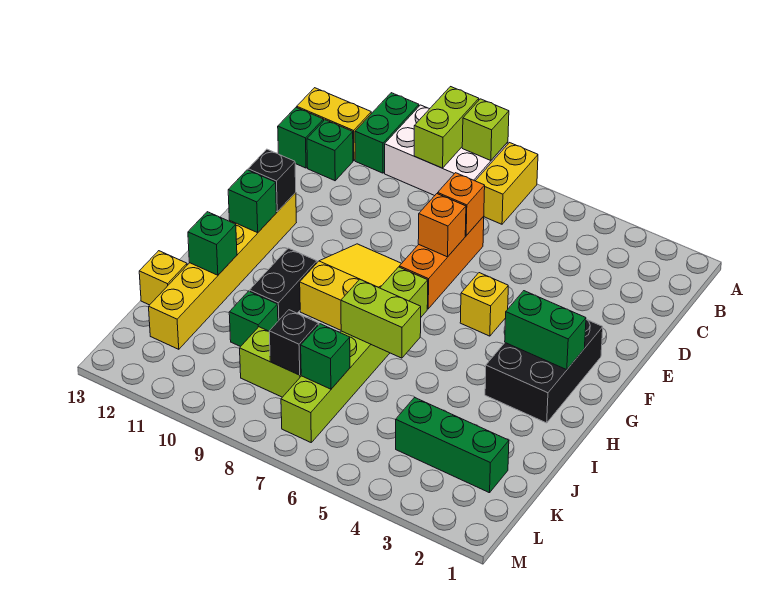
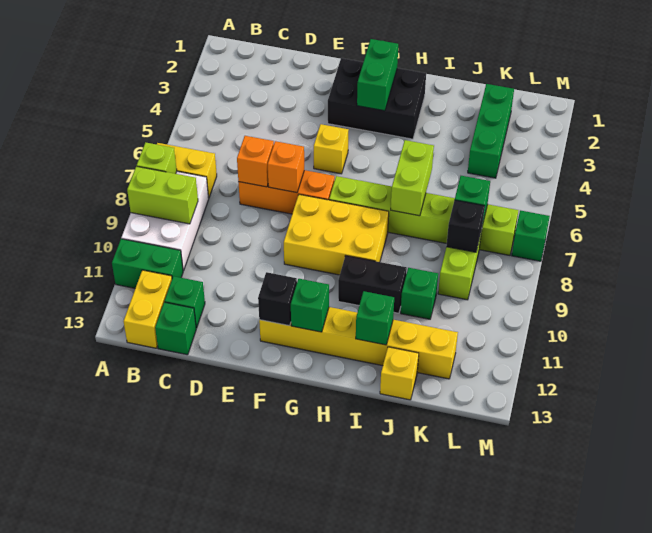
yellow slope F8:H9 level 1 top H -> yellow brick F8:H9 level 1
none -> green brick M7 level 1

